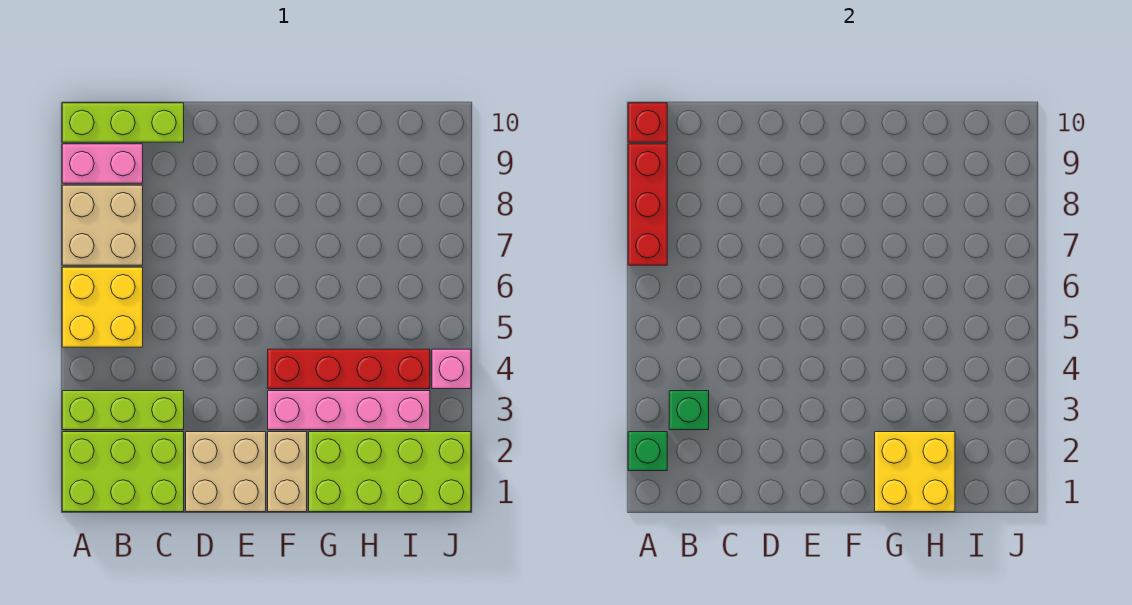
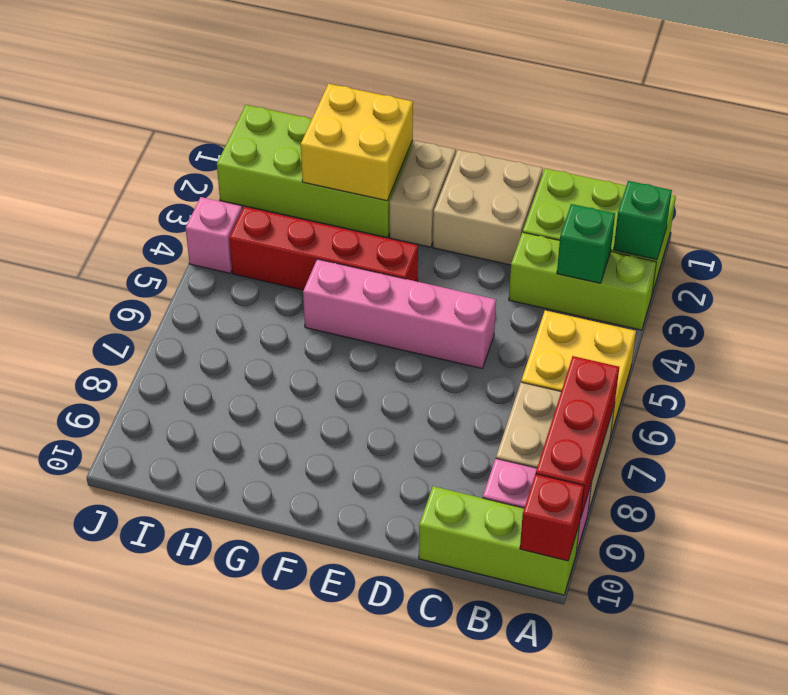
pink brick F3:I3 level 1 -> pink brick D5:G5 level 1

